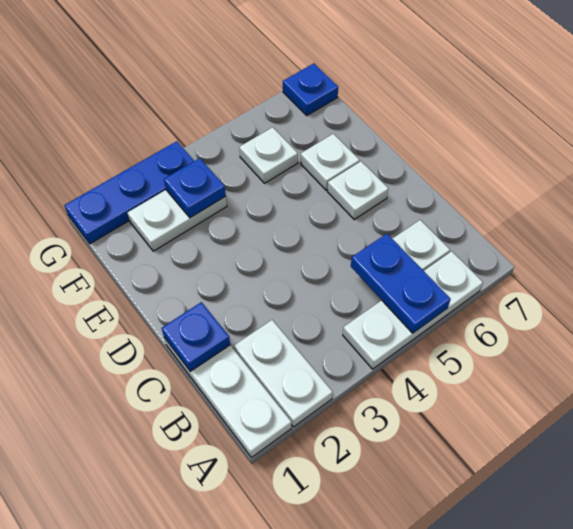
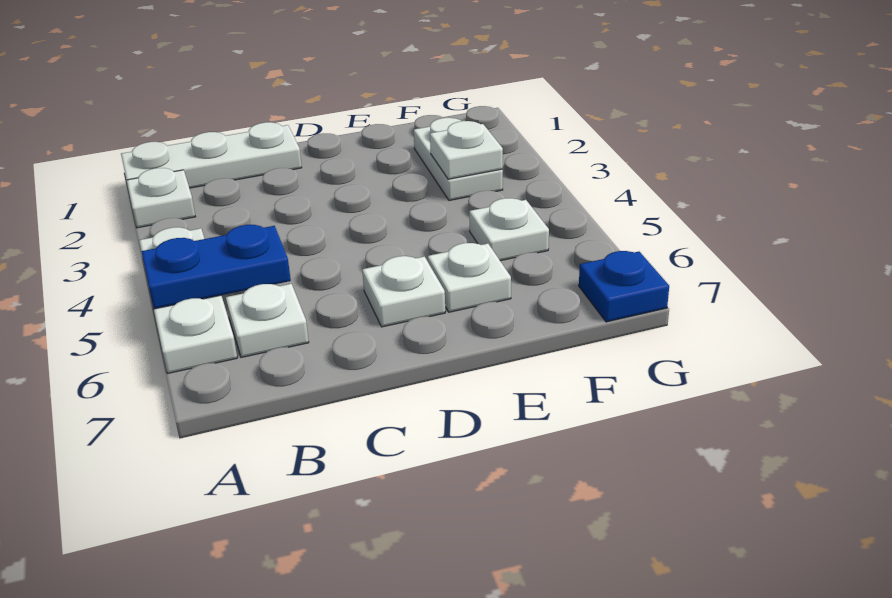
white plate A2:B2 level 1 -> white plate A2 level 1
blue plate C1 level 2 -> none
blue plate F3 level 2 -> white plate F3 level 2
blue plate G1:G3 level 1 -> none

